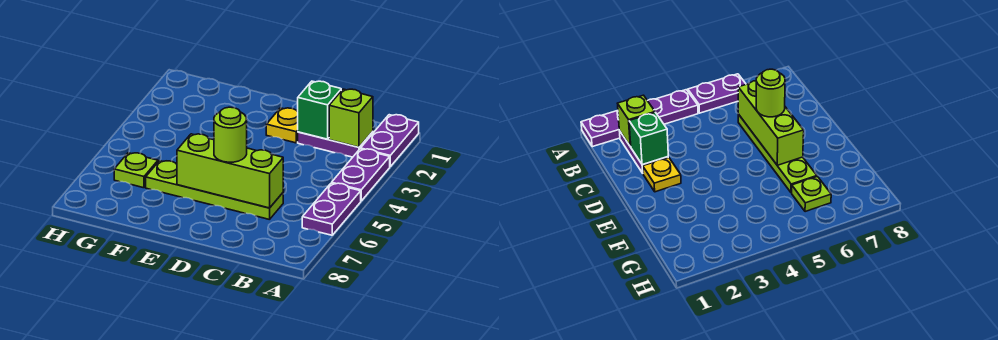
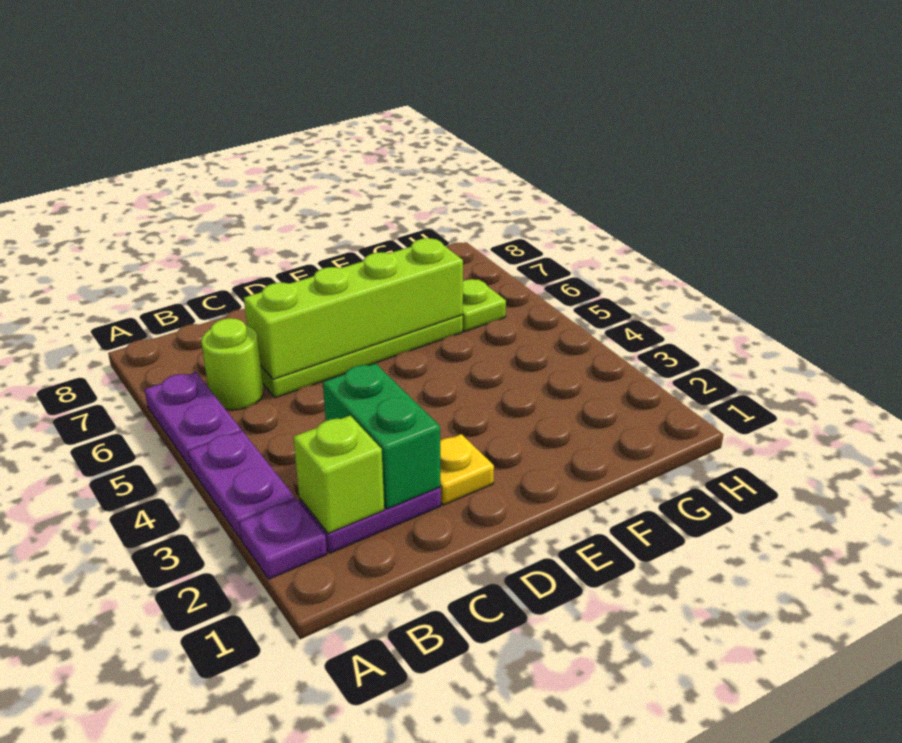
purple plate A1:A2 level 1 -> purple plate A2 level 1
green brick C2 level 2 -> green brick C2:C3 level 2
lime brick C6:E6 level 2 -> lime brick C6:F6 level 2
lime round brick D6 level 3 -> lime round brick B6 level 1

